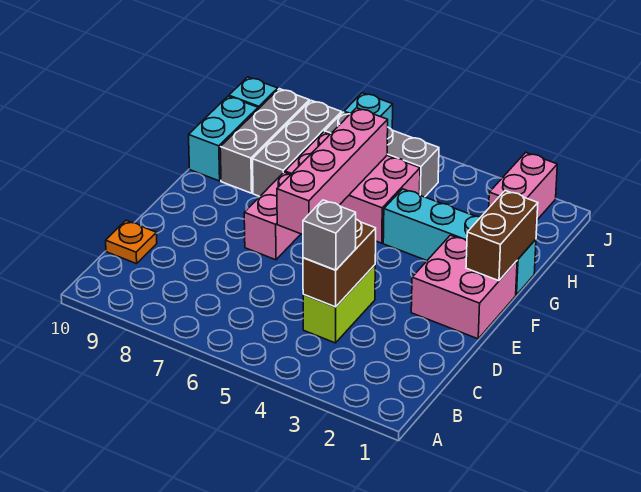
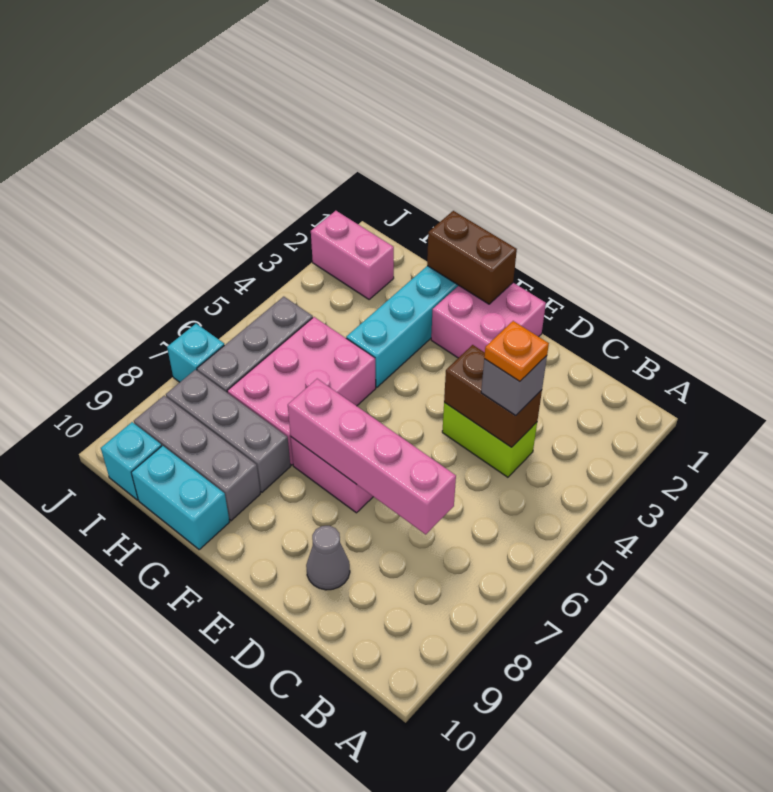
orange plate C10 level 1 -> orange plate C4 level 4
none -> grey cone D9 level 1
pink brick E6:H6 level 2 -> pink brick C7:F7 level 2

